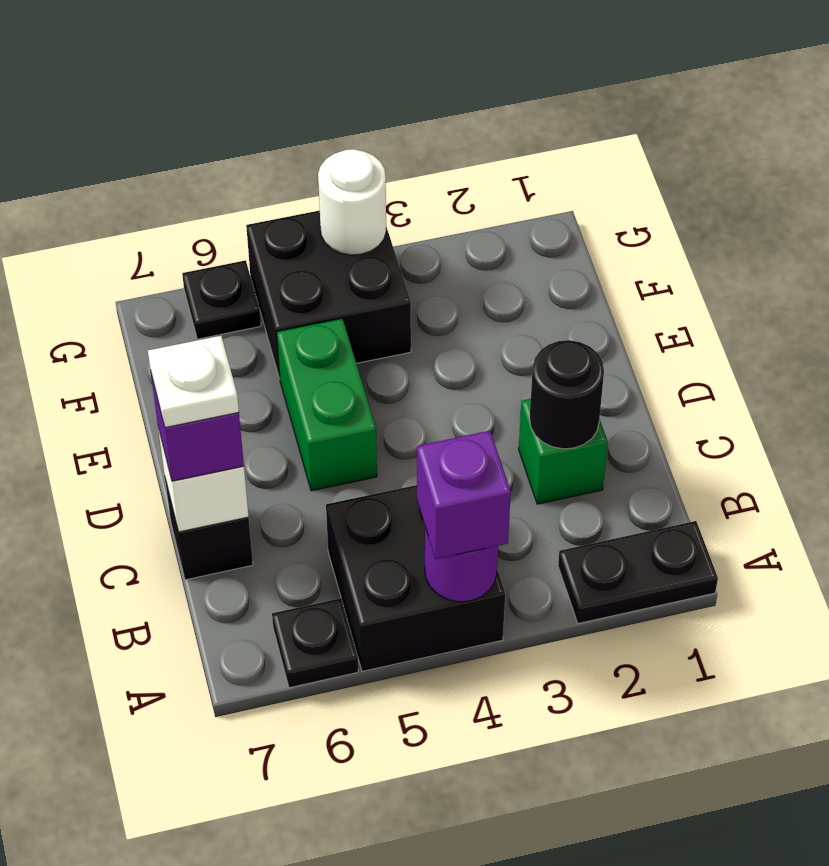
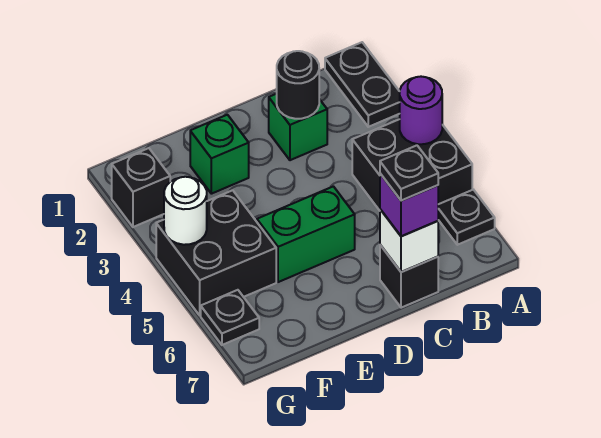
purple brick A4 level 3 -> none
white plate C7 level 4 -> black plate C7 level 4
none -> green brick E2 level 1
none -> black brick G2 level 1

